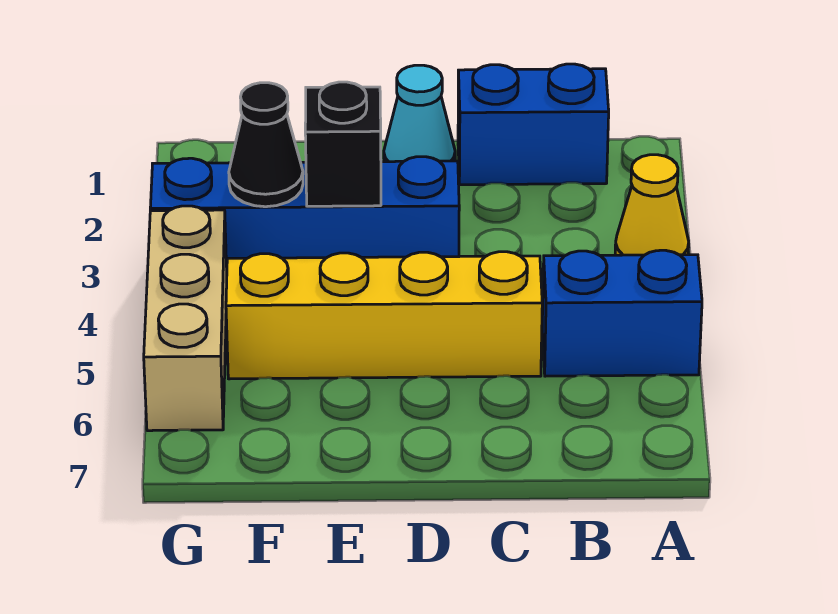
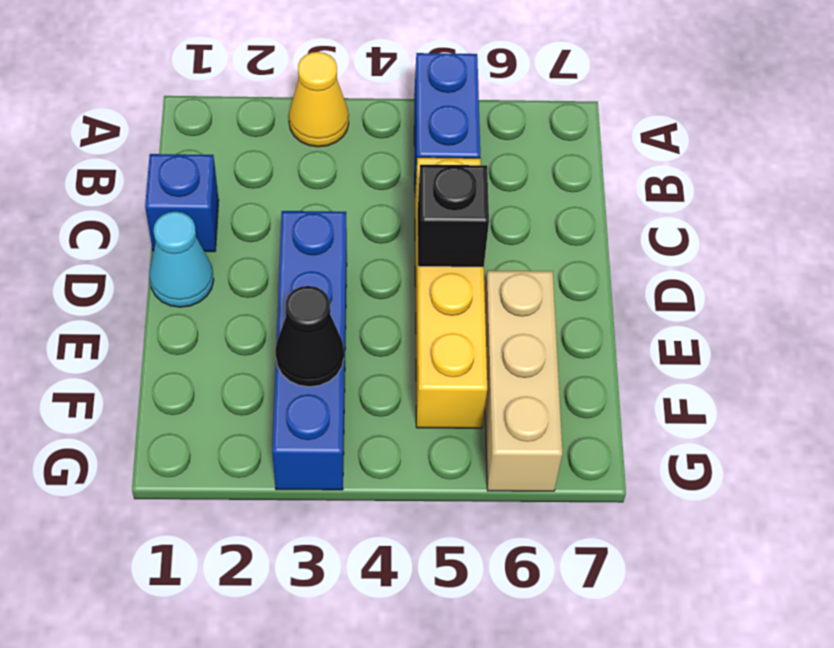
blue brick B1:C1 level 1 -> blue brick C1 level 1
black brick E3 level 2 -> black brick D5 level 2
tan brick G4:G6 level 1 -> tan brick E6:G6 level 1

